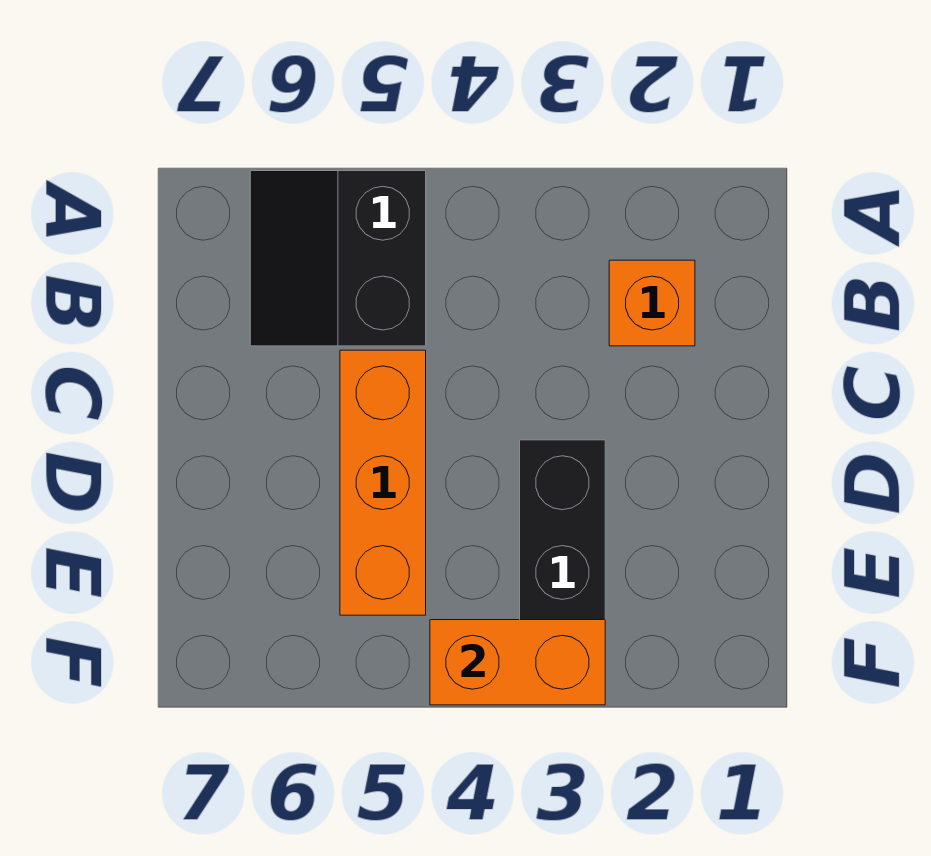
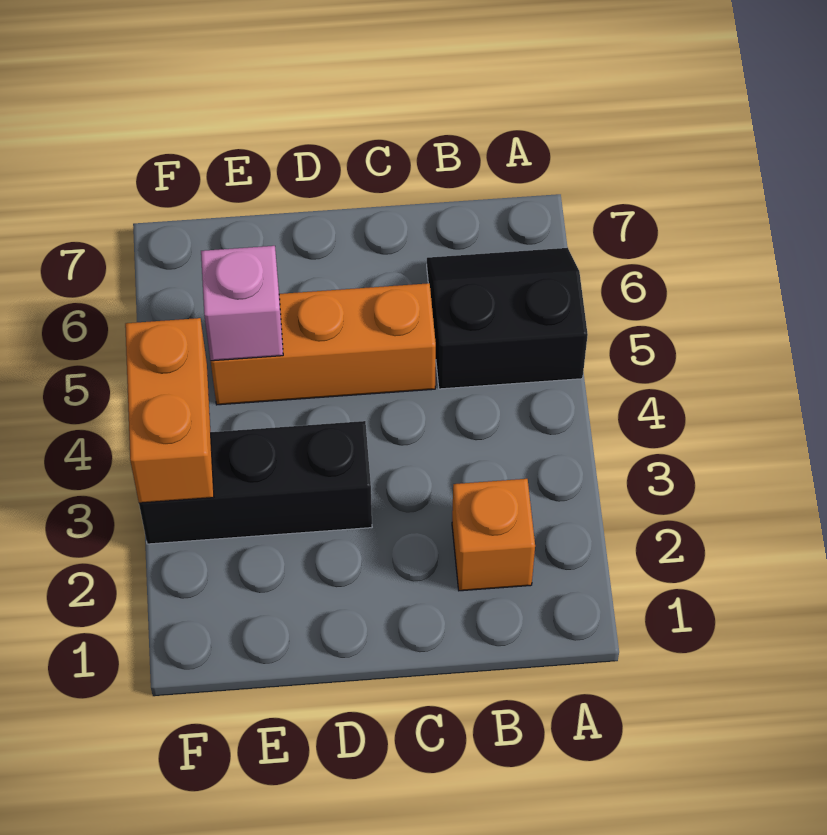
none -> pink brick E5 level 2

